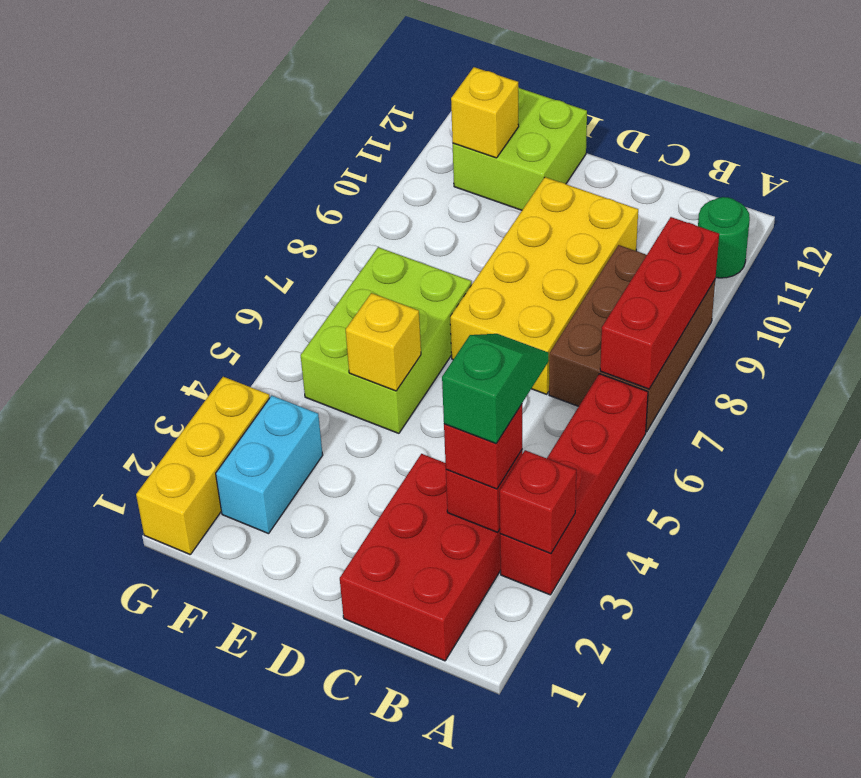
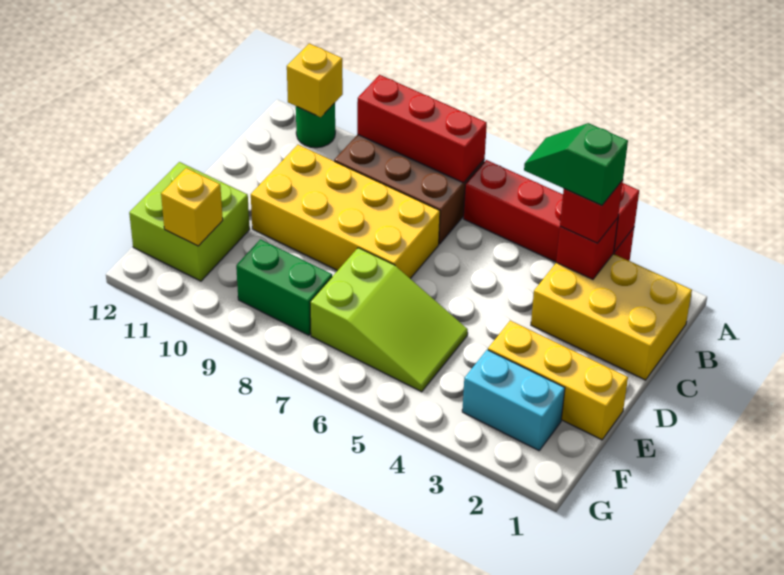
red brick B1:C3 level 1 -> yellow brick B1:C3 level 1
lime brick E5:F7 level 1 -> lime slope E5:F7 level 1 top 7
yellow brick E5 level 2 -> yellow brick A11 level 2
none -> green brick F8:F9 level 1
yellow brick G1:G3 level 1 -> yellow brick E1:E3 level 1

